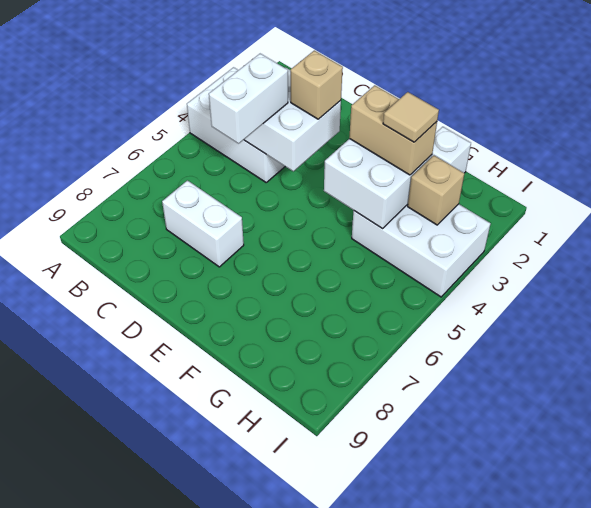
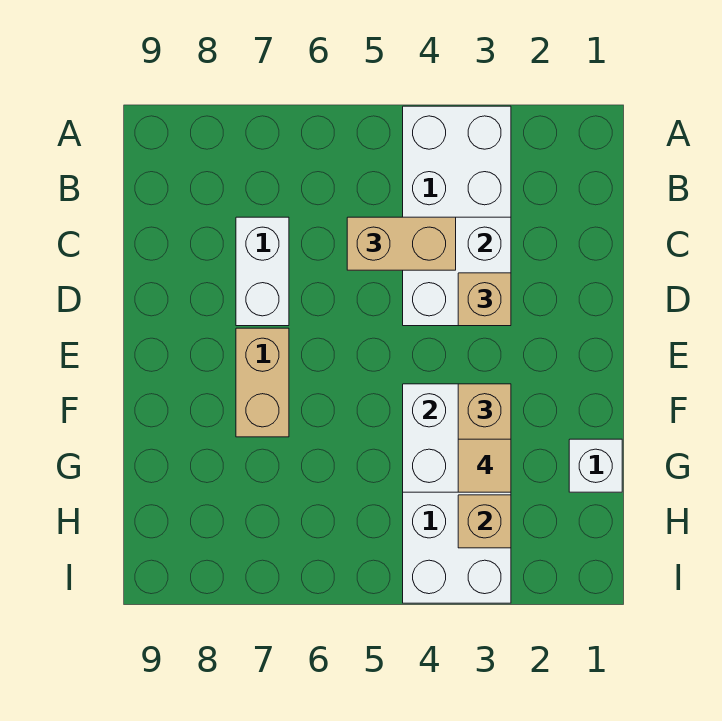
white brick C4:C5 level 3 -> tan brick C4:C5 level 3
none -> tan brick E7:F7 level 1

